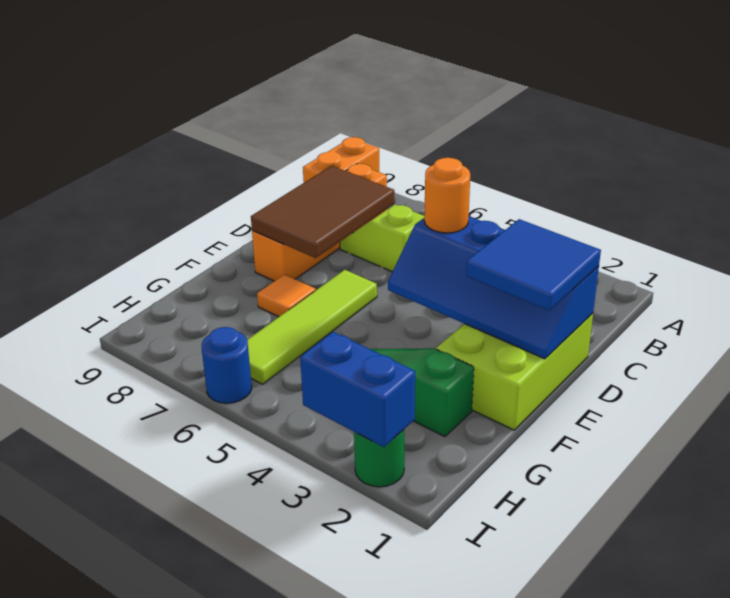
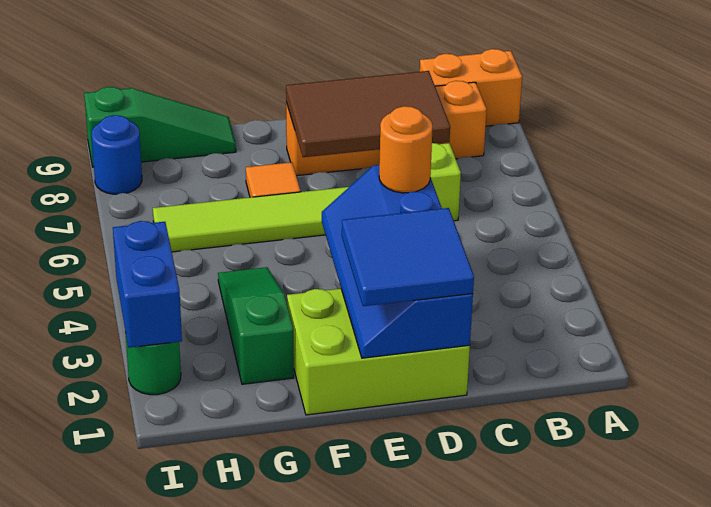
none -> green slope G9:I9 level 1 top I
blue round brick I6 level 1 -> blue round brick I8 level 1

